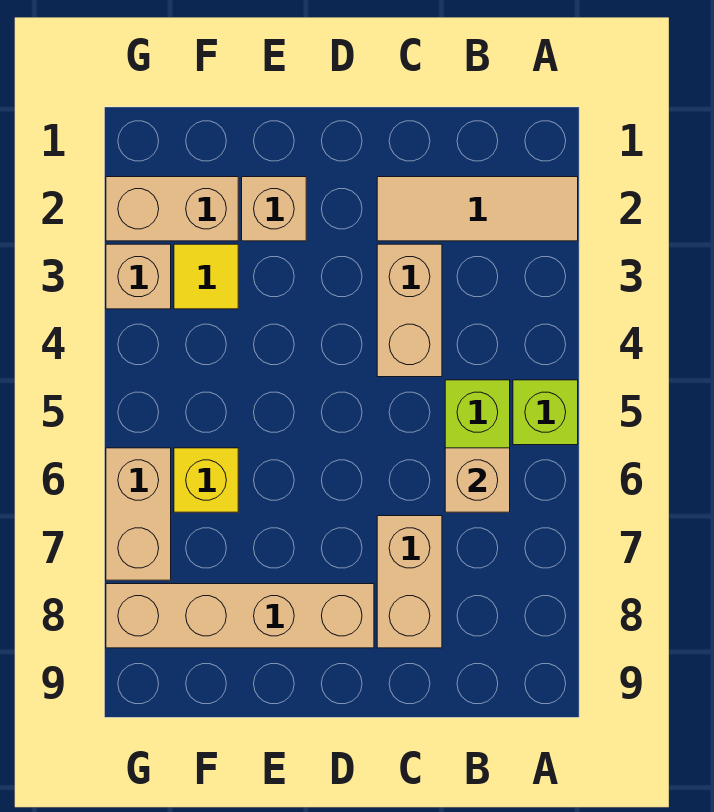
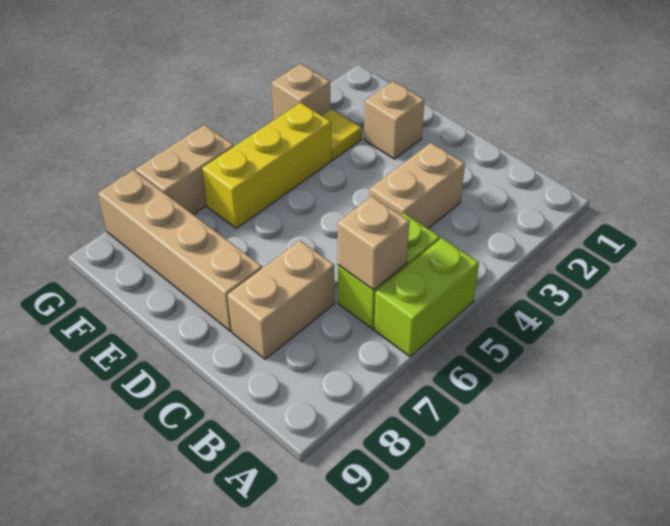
tan tile A2:C2 level 1 -> none
lime brick A5 level 1 -> lime brick A5:A6 level 1
tan brick F2:G2 level 1 -> none
yellow brick F6 level 1 -> yellow brick F4:F6 level 1

